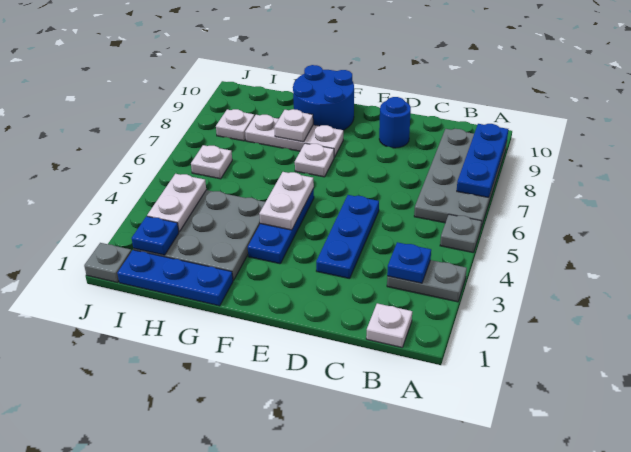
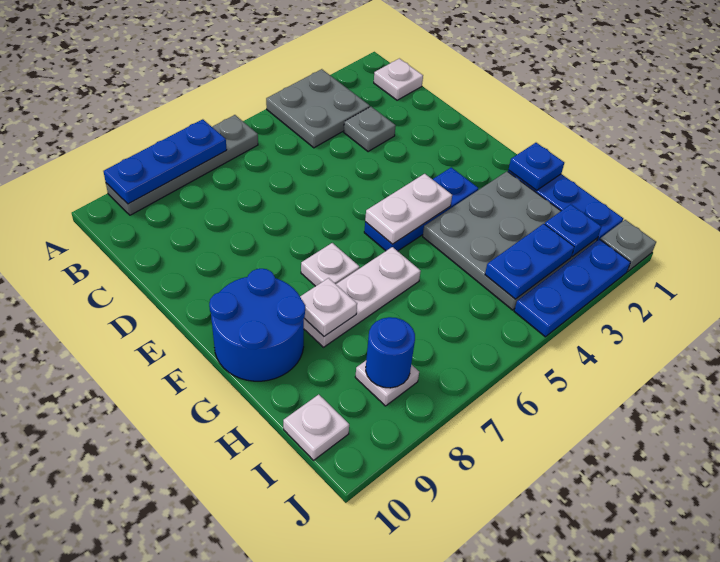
grey plate A3:B3 level 1 -> grey plate A3:B4 level 1
grey plate A5 level 1 -> grey plate C3 level 1
grey plate A6:B9 level 1 -> grey plate A6:A9 level 1
blue plate B3 level 2 -> blue plate G1 level 2
blue plate D3:D5 level 1 -> blue plate J2:J4 level 1
blue round brick D9 level 1 -> blue round brick I8 level 2
white plate F8:H8 level 1 -> white plate G6:G8 level 1
white plate I3:I4 level 2 -> blue plate I3:I4 level 2
white plate I6 level 1 -> white plate I10 level 1

